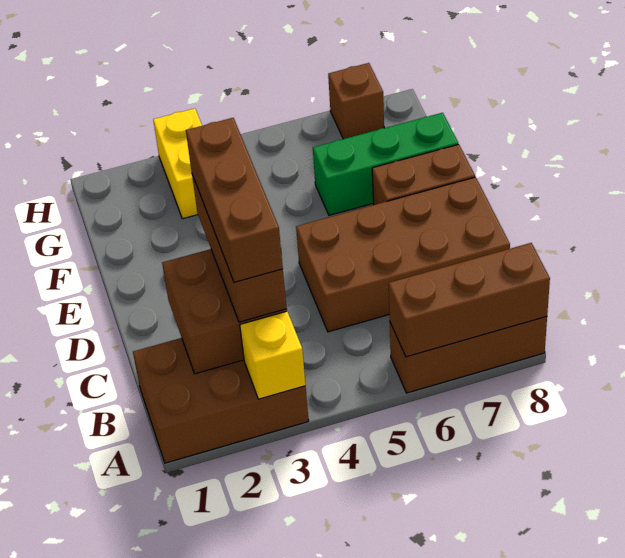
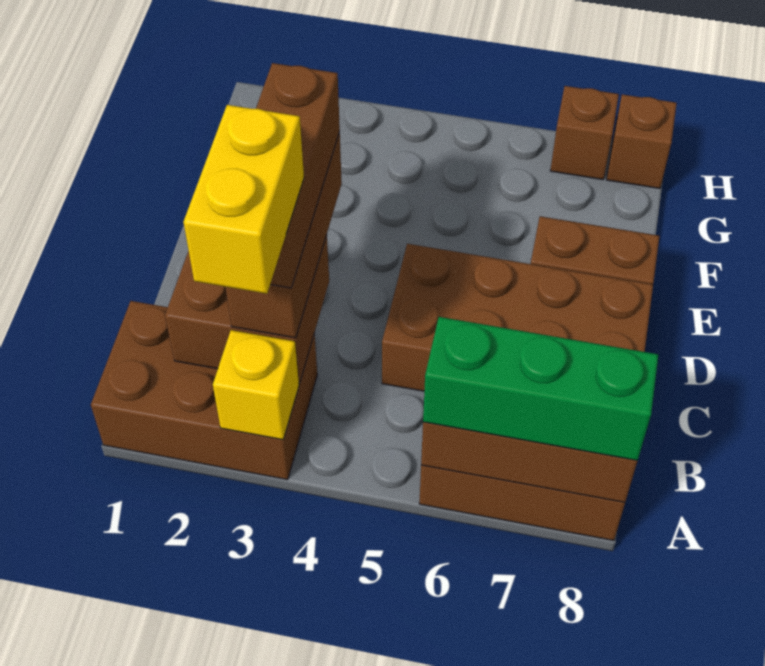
green brick F6:F8 level 1 -> green brick A6:A8 level 3
yellow brick G3:H3 level 1 -> yellow brick A3:B3 level 5
none -> brown brick H8 level 1

